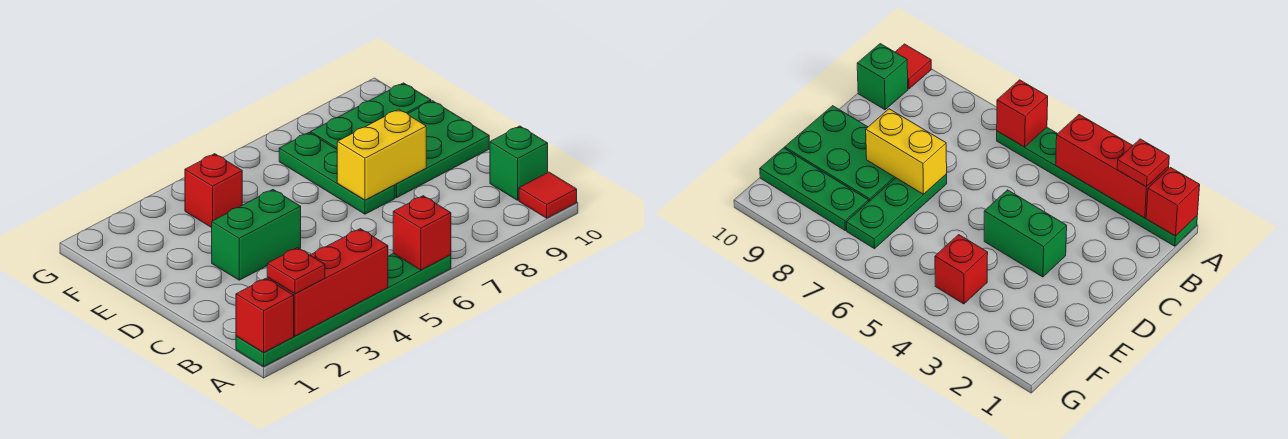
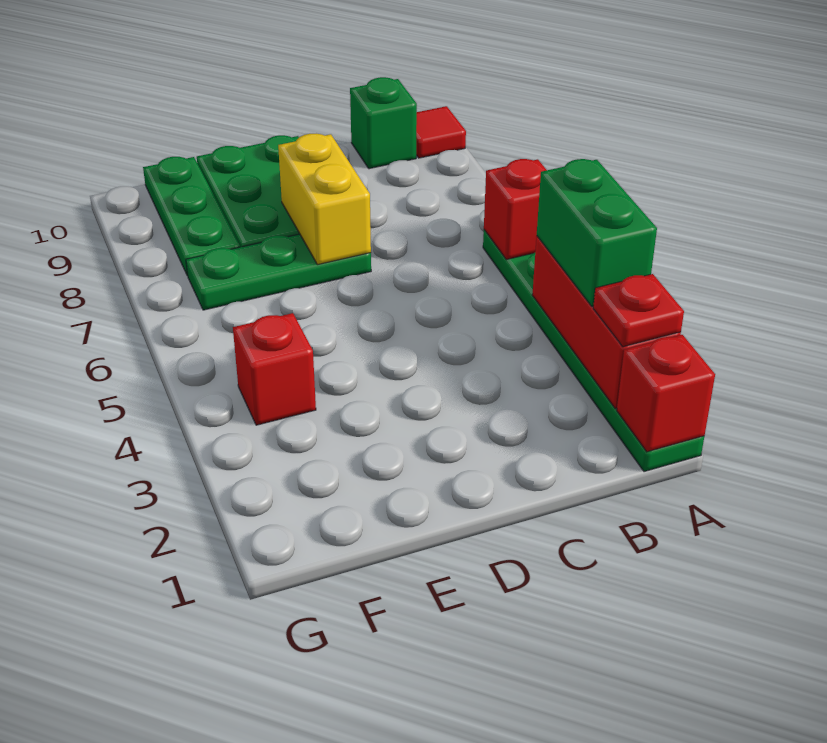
green brick D3:D4 level 1 -> green brick A3:A4 level 3

